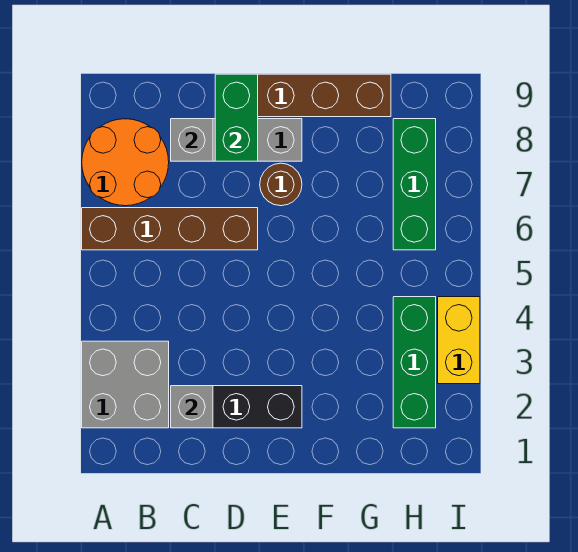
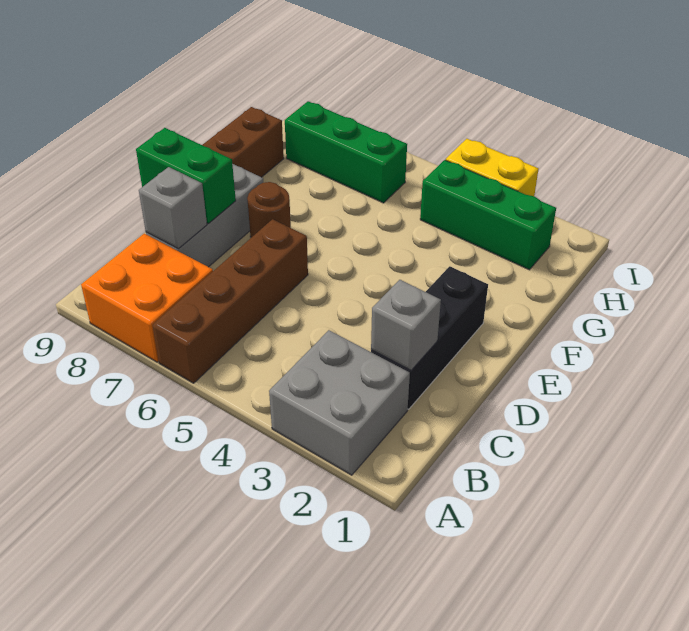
orange round brick A7:B8 level 1 -> orange brick A7:B8 level 1

